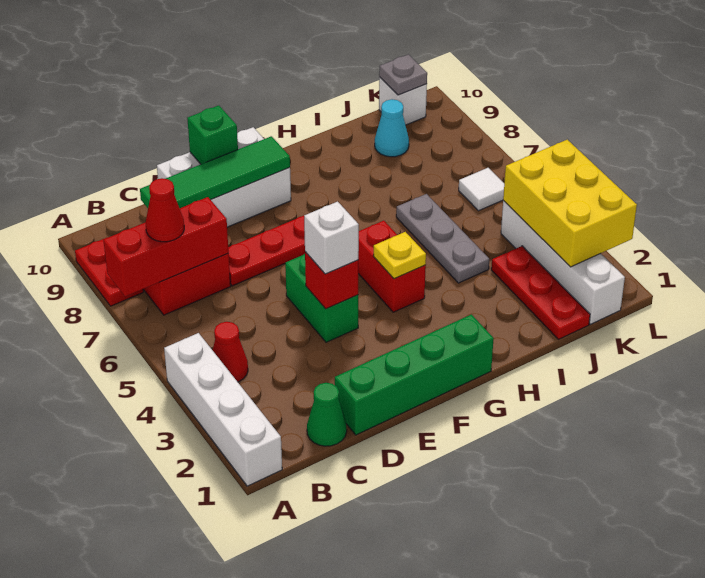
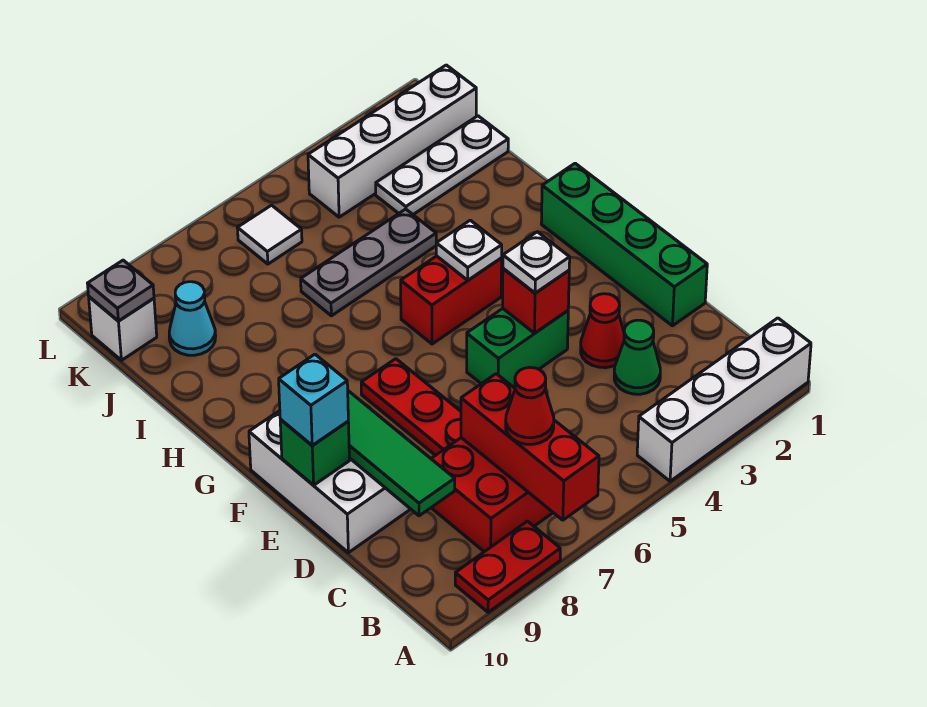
red cone B4 level 1 -> red cone D3 level 1
green cone C1 level 1 -> green cone C3 level 1
white brick E4 level 3 -> white plate E4 level 3
none -> cyan brick E10 level 3
yellow plate G4 level 2 -> white plate G4 level 2
red plate J1:J3 level 1 -> white plate J1:J3 level 1
yellow brick K2:L4 level 2 -> none

